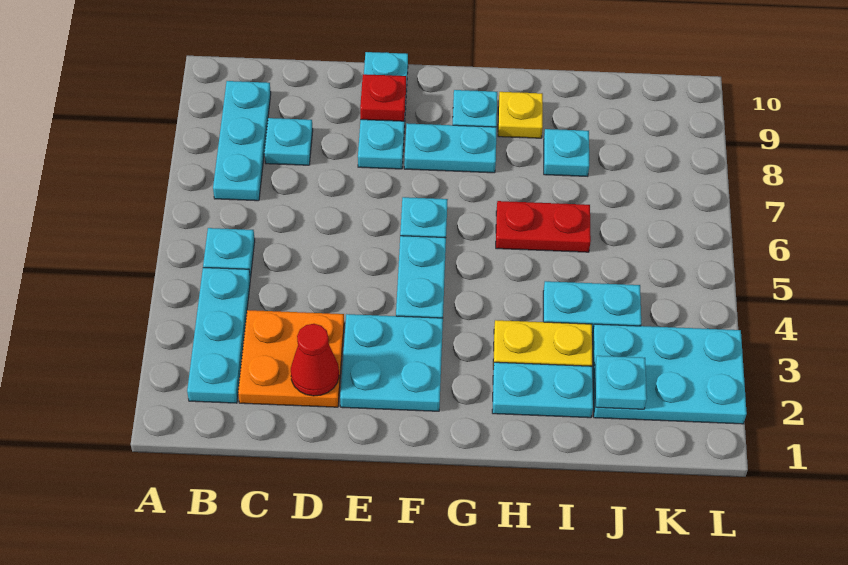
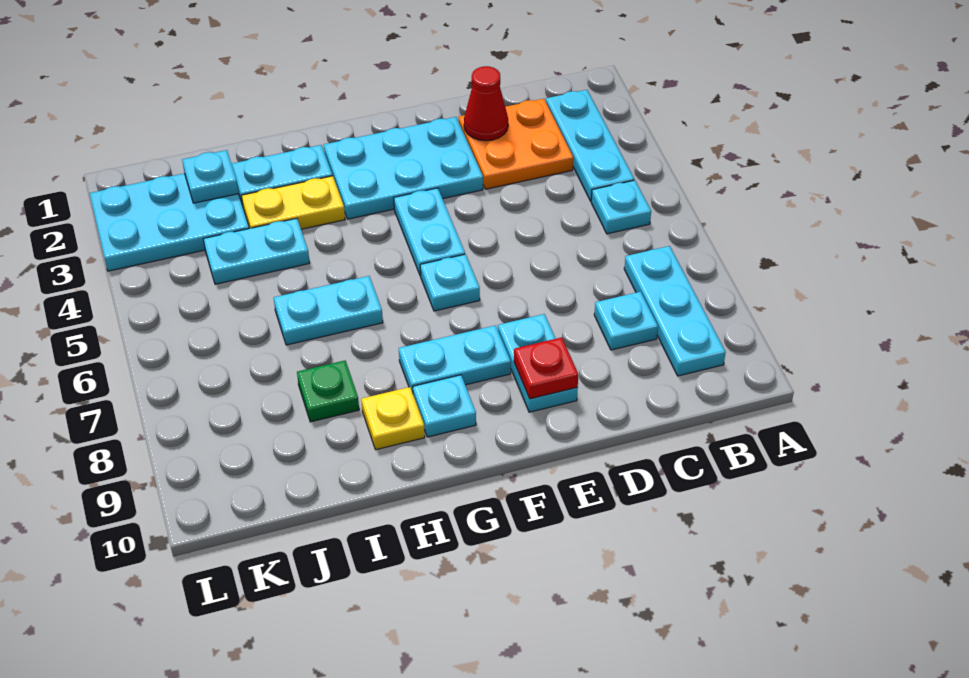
cyan plate E2:F3 level 1 -> cyan plate E2:G3 level 1
cyan plate E8:E10 level 1 -> cyan plate E8:E9 level 1
red plate H6:I6 level 1 -> cyan plate H6:I6 level 1
cyan plate I8 level 1 -> green plate I8 level 1

